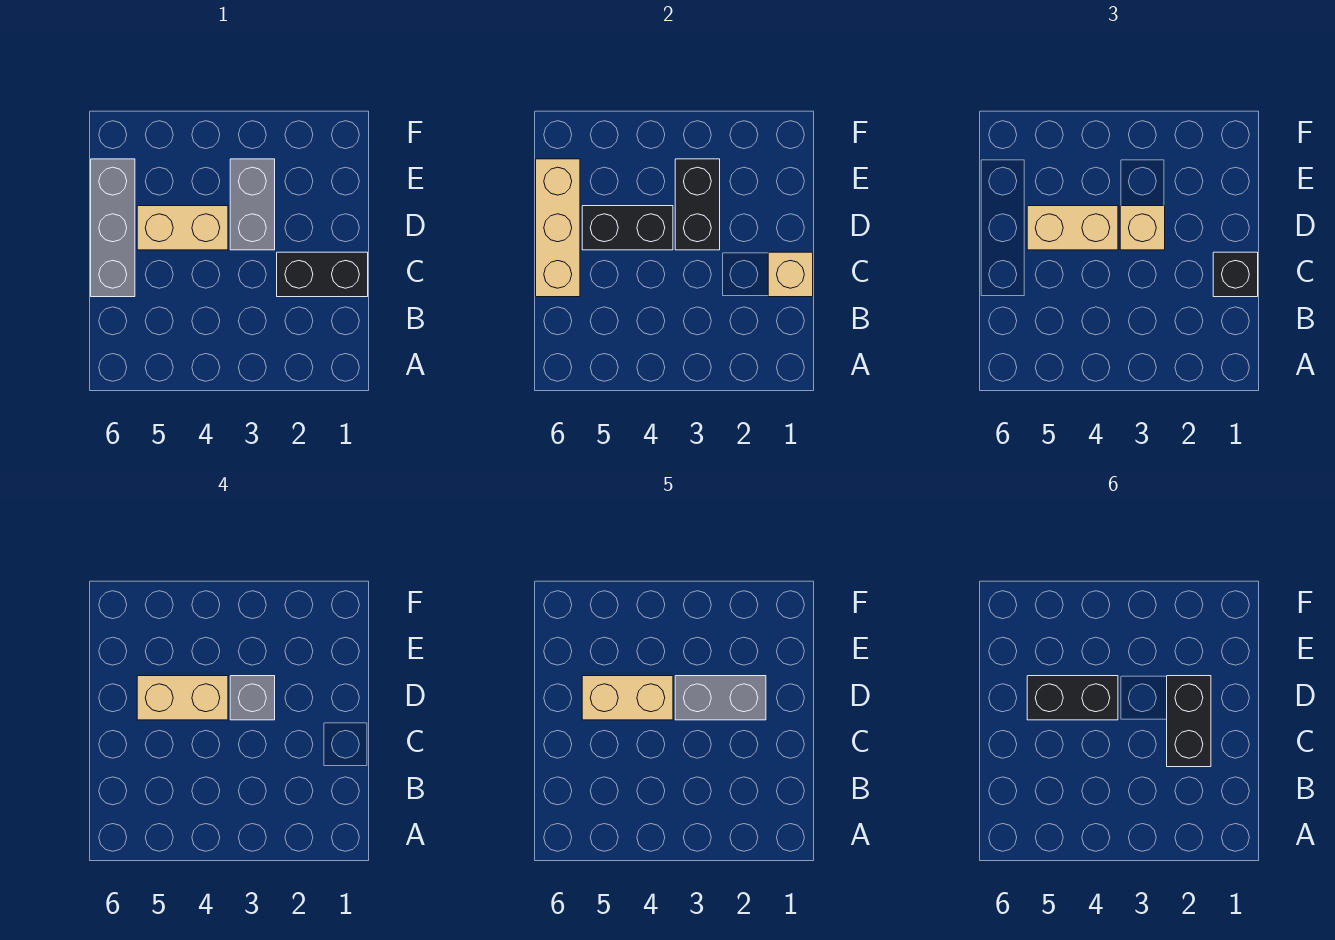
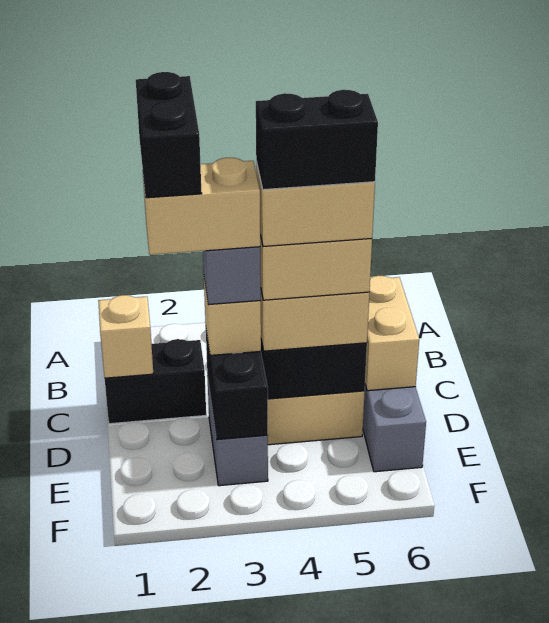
black brick C1 level 3 -> none
tan brick C6:E6 level 2 -> tan brick C6:D6 level 2
grey brick D2:D3 level 5 -> tan brick D2:D3 level 5

